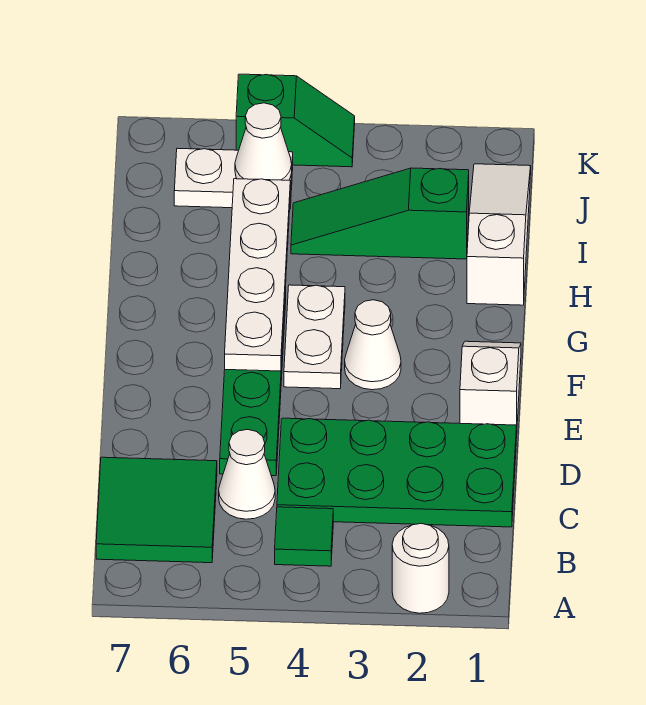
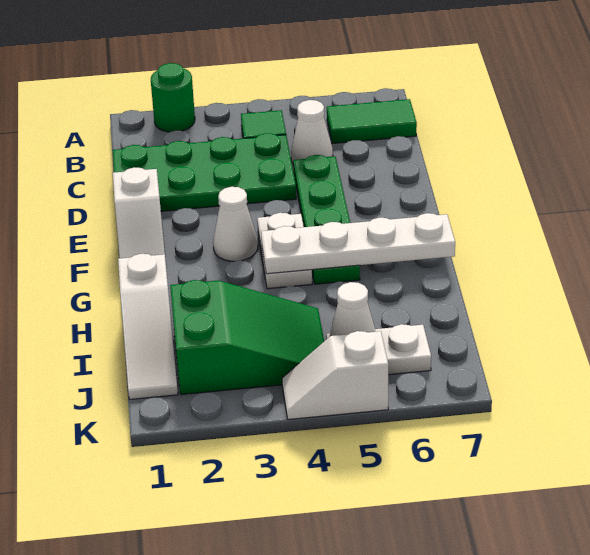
white round brick A2 level 1 -> green round brick A2 level 1
green tile B6:C7 level 1 -> green tile B6:B7 level 1
white plate F5:I5 level 2 -> white plate G4:G7 level 2
green slope I2:I4 level 1 top 2 -> green slope I2:J4 level 1 top 2
green slope K4:K5 level 1 top 5 -> white slope K4:K5 level 1 top 5

